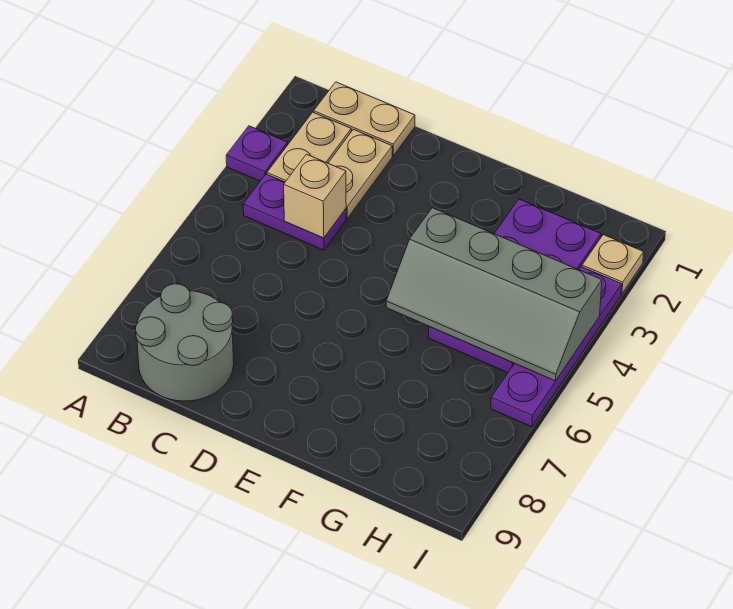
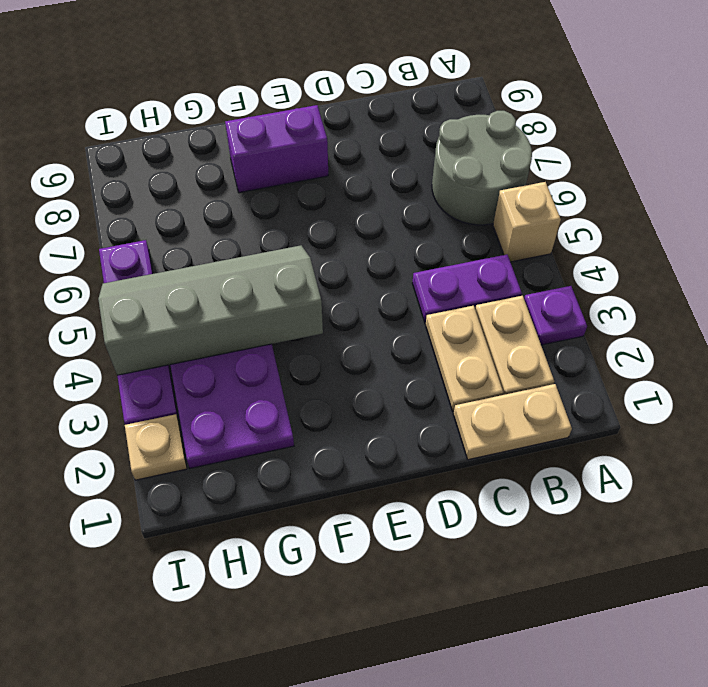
grey round brick B8:C9 level 1 -> grey round brick A6:B7 level 1
tan brick C4 level 2 -> tan brick A5 level 1
none -> purple brick E8:F8 level 1

